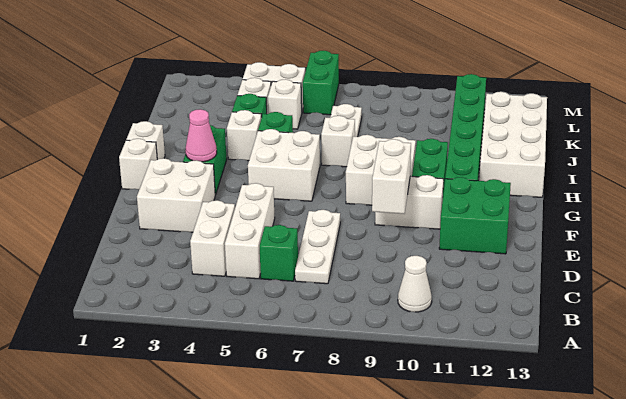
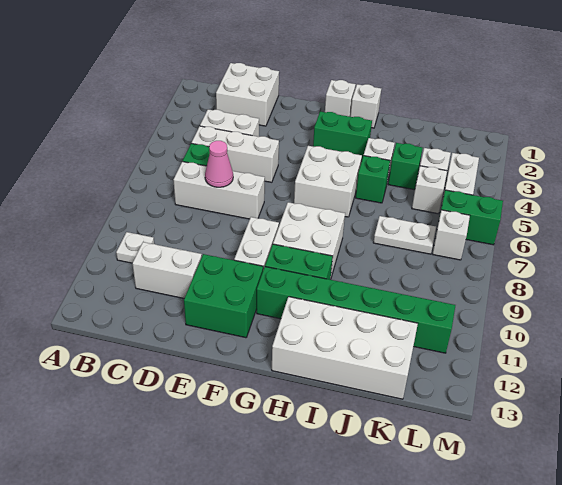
white cone B10 level 1 -> white plate B10 level 1
white plate C7:E7 level 1 -> white brick C7:E7 level 1
white brick E2:F3 level 1 -> white brick C1:D2 level 1
white brick E9:F9 level 2 -> white brick C11:D11 level 1
pink cone G3 level 2 -> pink cone D7 level 2
white brick I7 level 1 -> white brick L7 level 1

